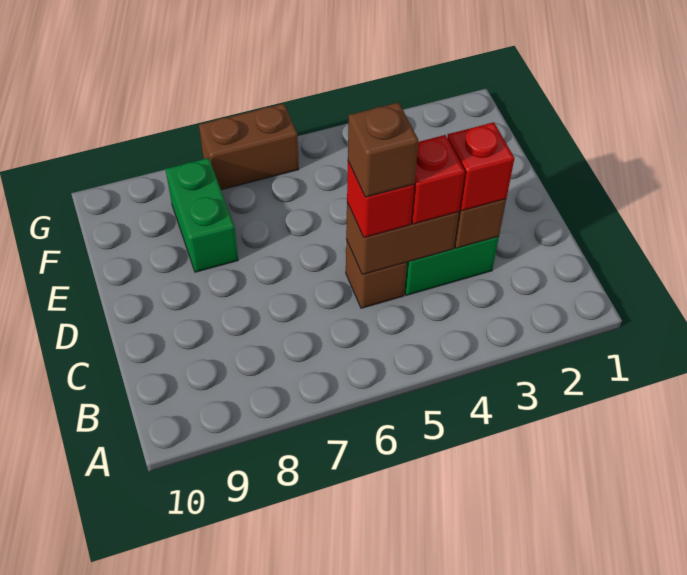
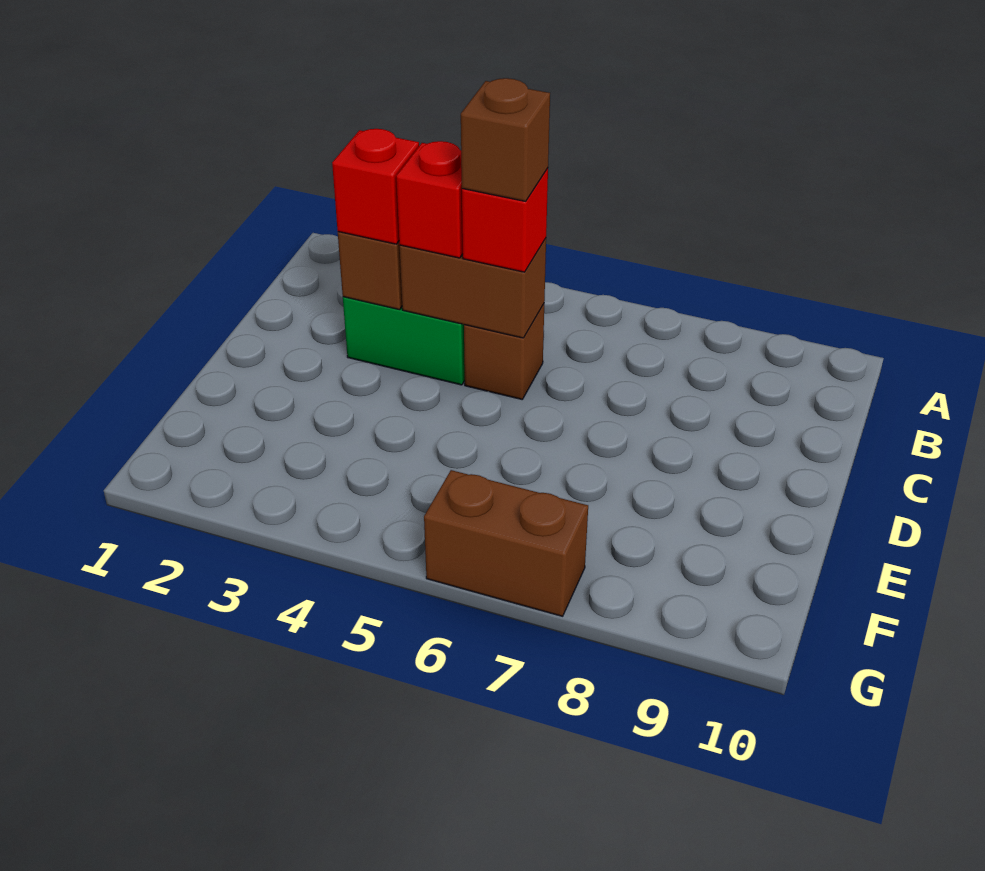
green brick E8:F8 level 1 -> none

